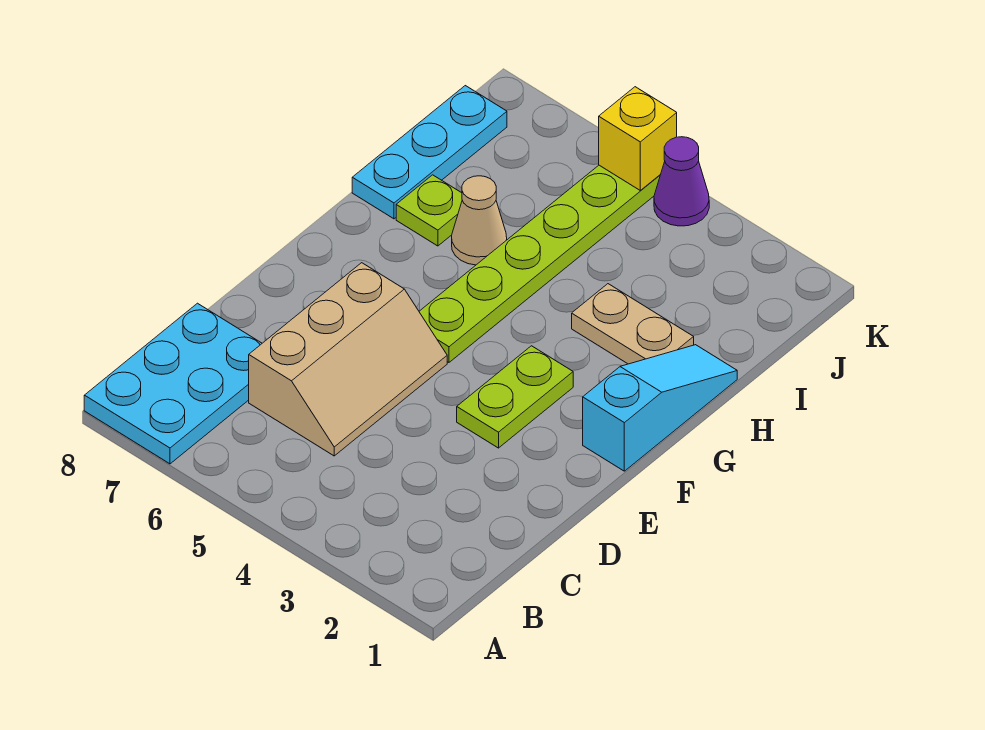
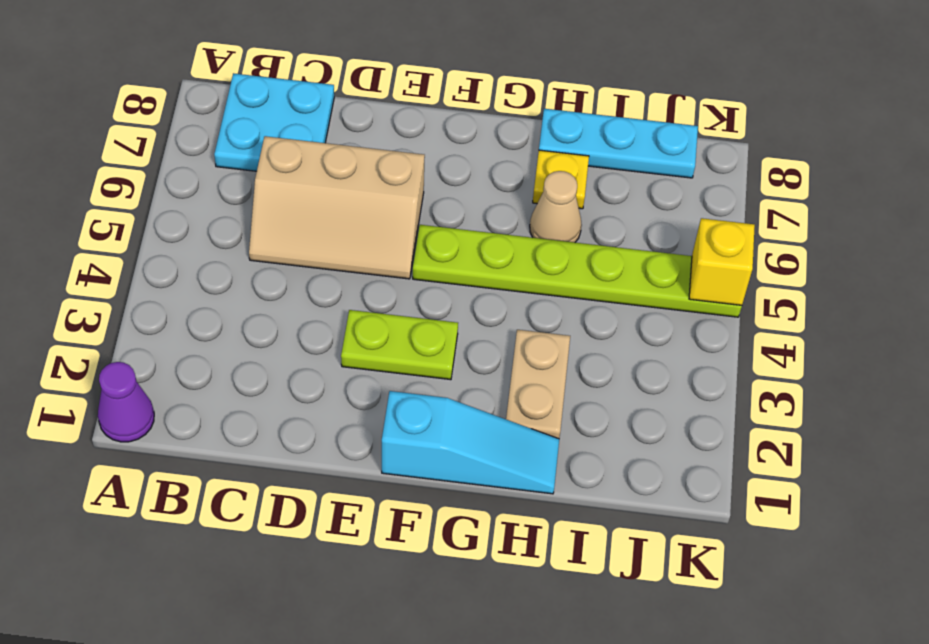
cyan plate A7:C8 level 1 -> cyan plate B7:C8 level 1
lime plate H7 level 1 -> yellow plate H7 level 1
purple cone K4 level 1 -> purple cone A1 level 1

